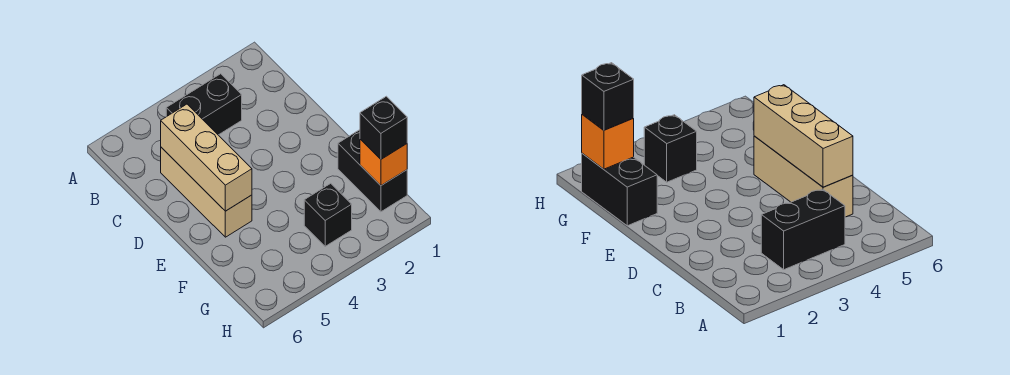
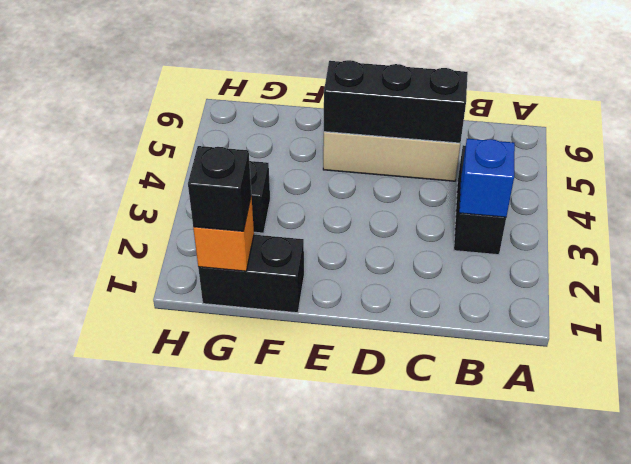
none -> blue brick B3 level 2
tan brick C5:E5 level 2 -> black brick C5:E5 level 2

